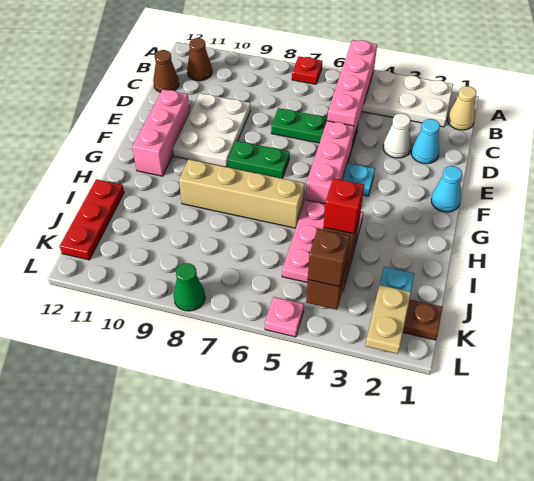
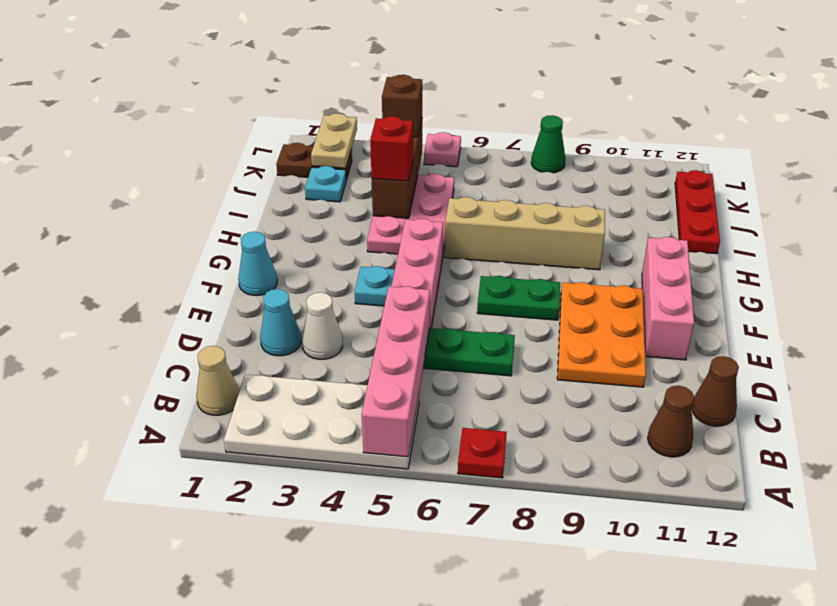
white plate D9:F10 level 1 -> orange plate D9:F10 level 1

